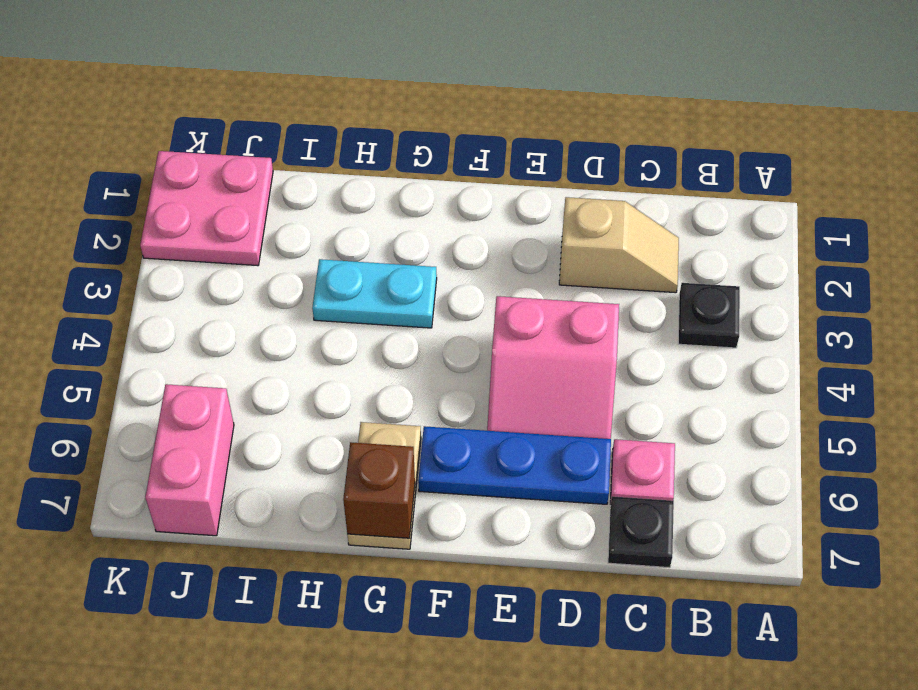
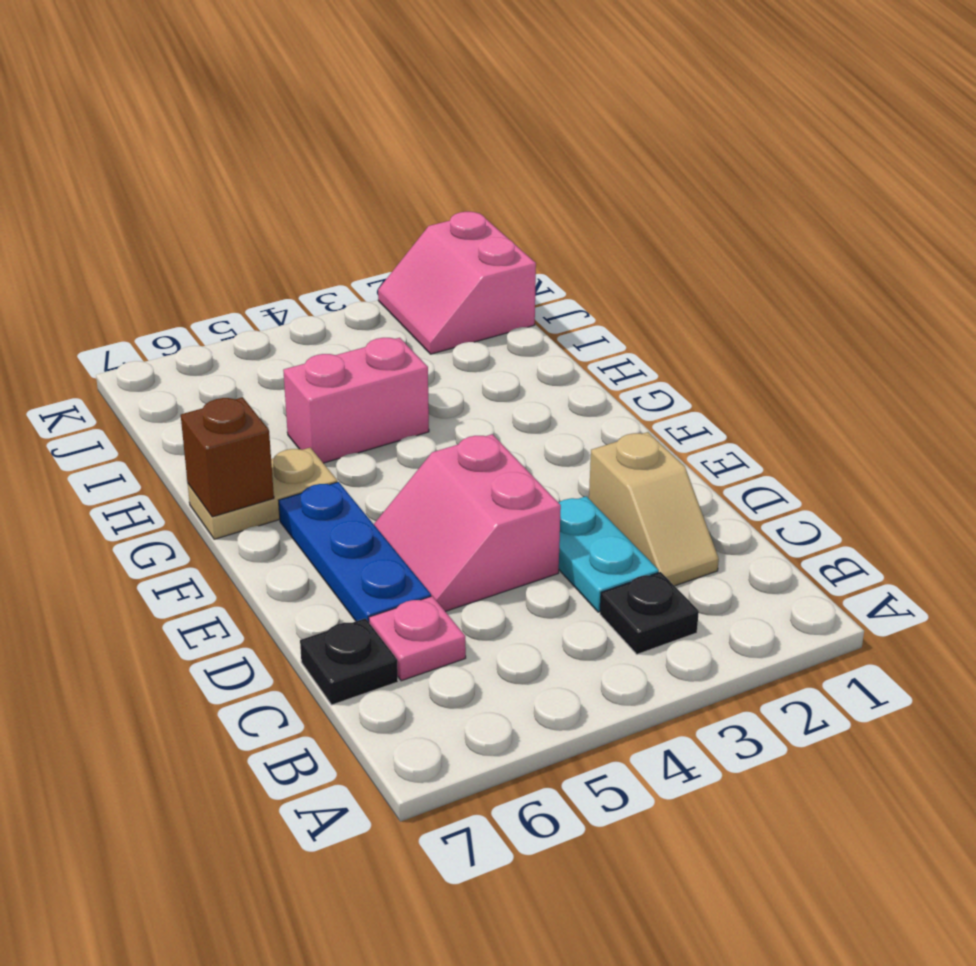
cyan plate G3:H3 level 1 -> cyan plate C3:D3 level 1
pink plate J1:K2 level 1 -> pink slope J1:K2 level 1 top 1
pink brick J6:J7 level 1 -> pink brick H4:H5 level 1

